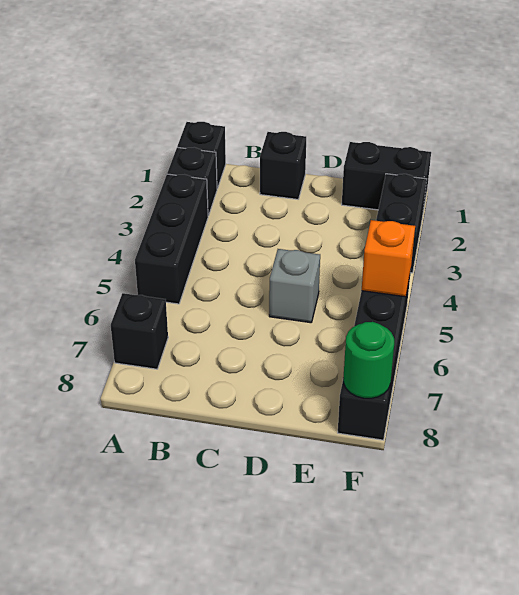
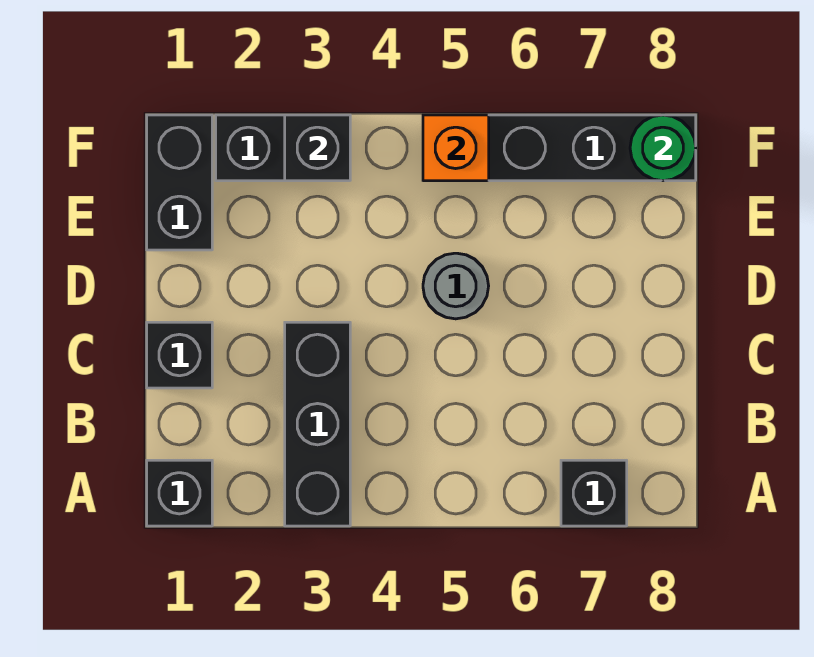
black brick A2 level 1 -> black brick F3 level 2
black brick A3:A5 level 1 -> black brick A3:C3 level 1
grey brick D5 level 1 -> grey round brick D5 level 1

